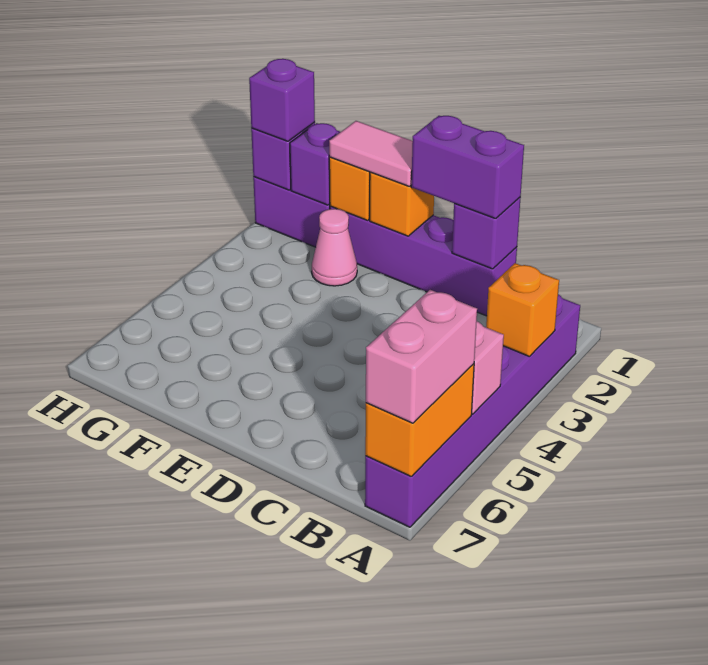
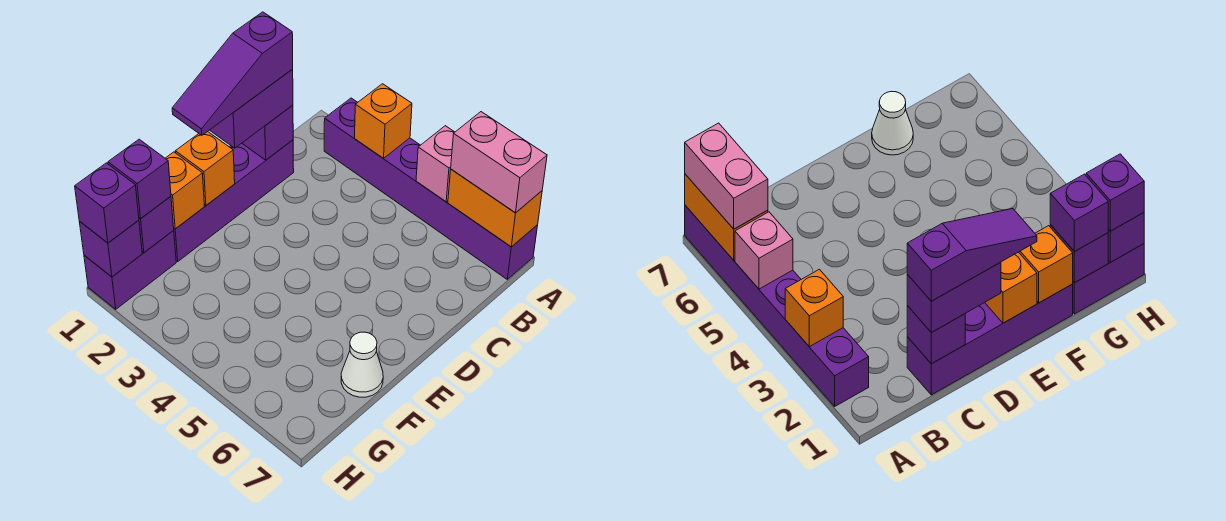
none -> purple slope C1:E1 level 4 top C
pink tile E1:F1 level 3 -> none
pink cone F2 level 1 -> none
none -> white cone F7 level 1
none -> purple brick G1 level 3

